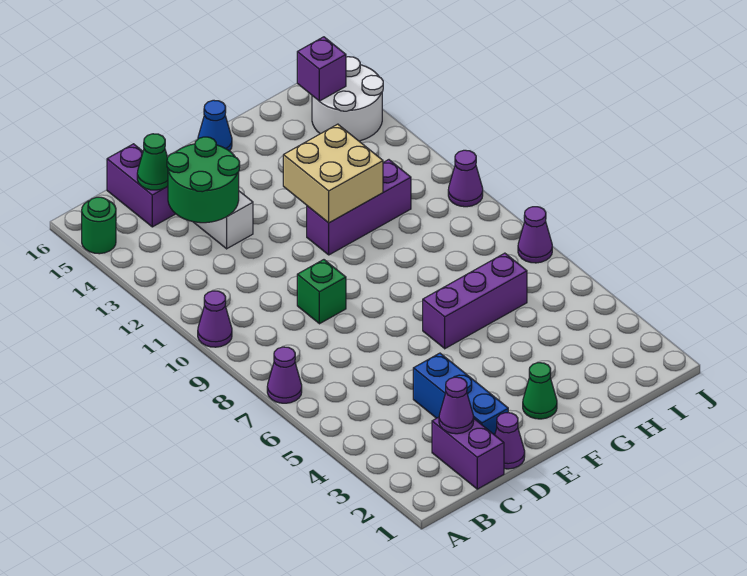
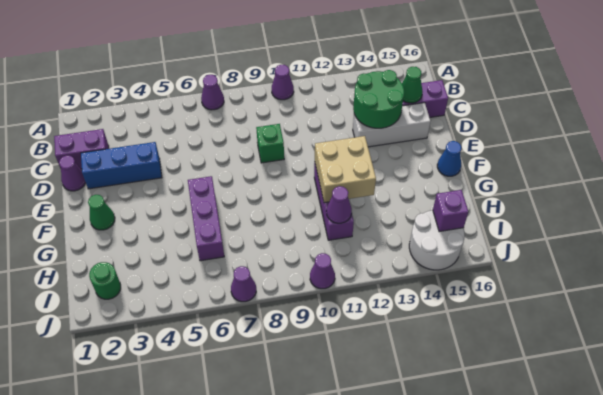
green round brick A15 level 1 -> green round brick I2 level 1
purple cone C2 level 2 -> purple cone H11 level 2

